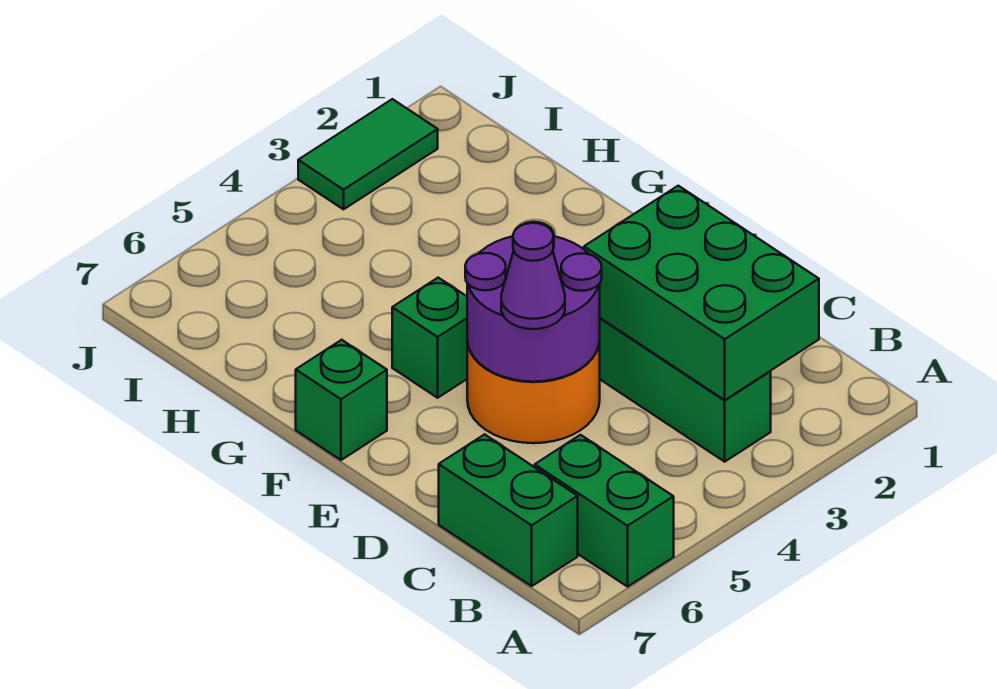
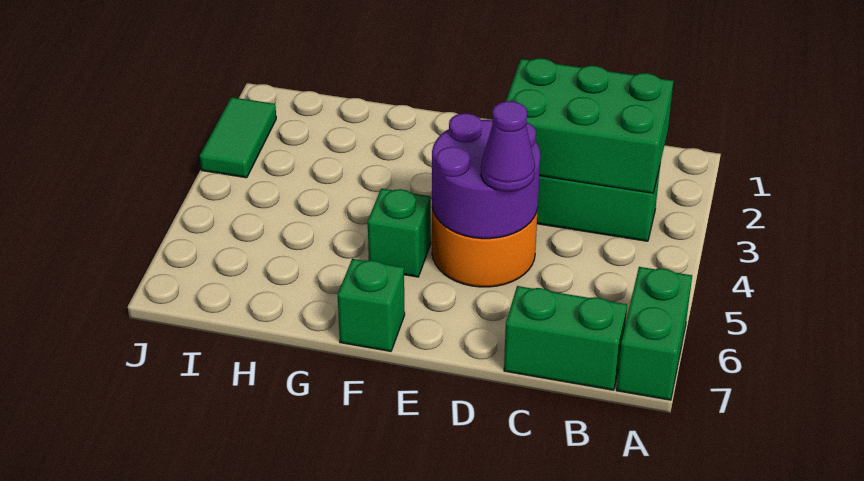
green brick A6:B6 level 1 -> green brick A6:A7 level 1

